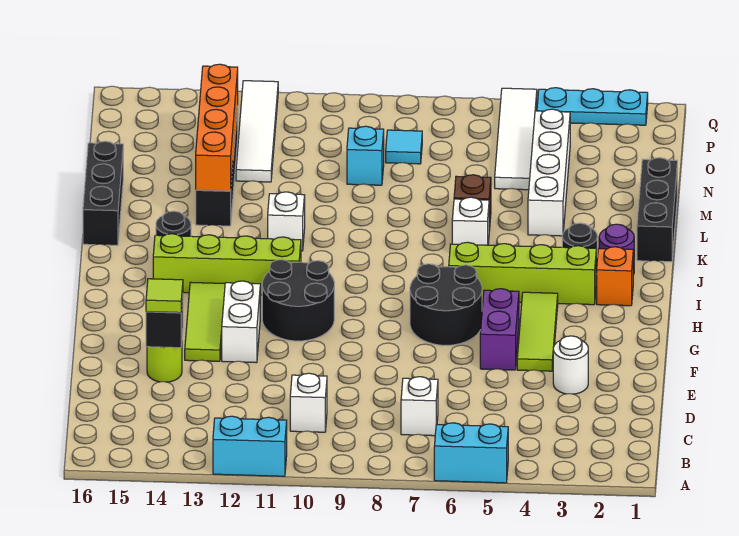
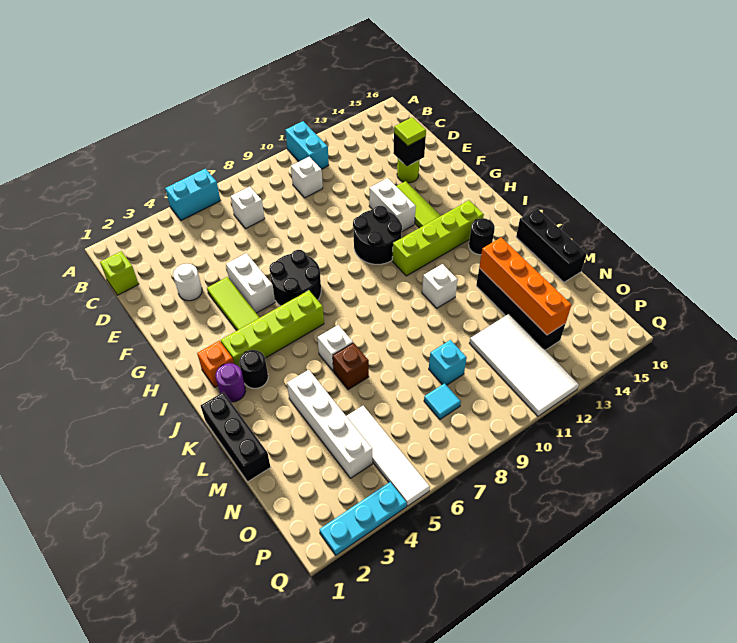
cyan brick A11:A12 level 1 -> cyan brick A11:B11 level 1
none -> lime brick C1 level 1
purple brick F5:G5 level 1 -> white brick F5:G5 level 1
white tile N12:Q12 level 1 -> white tile N11:Q12 level 1

